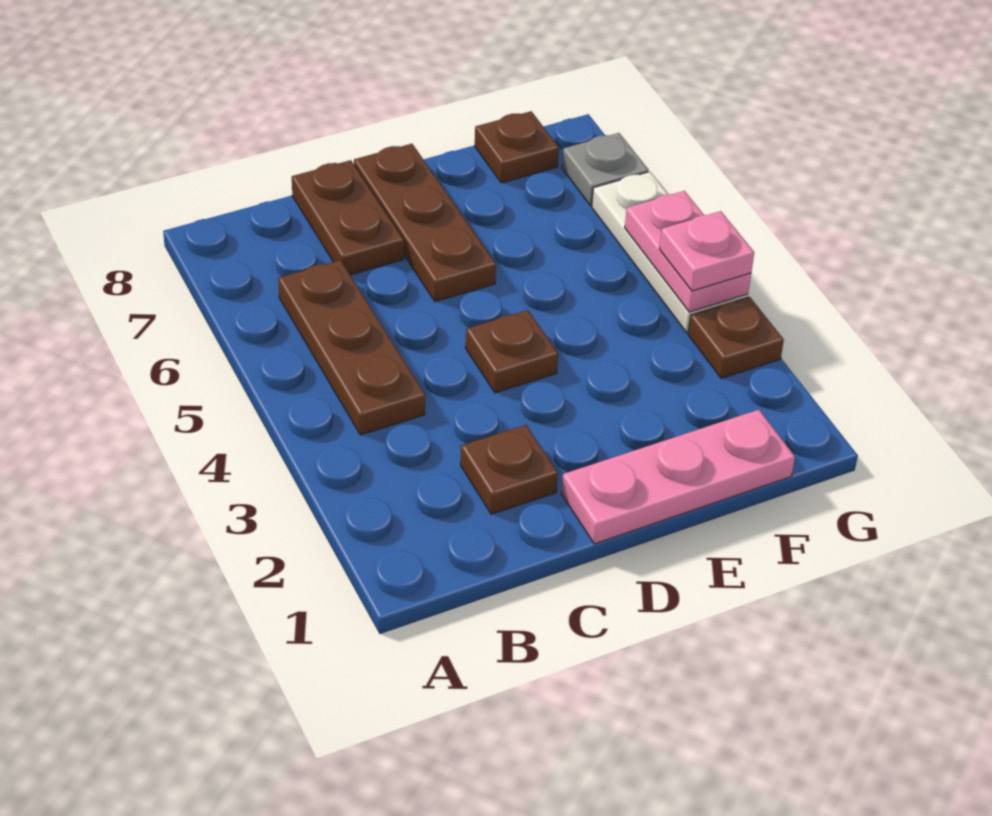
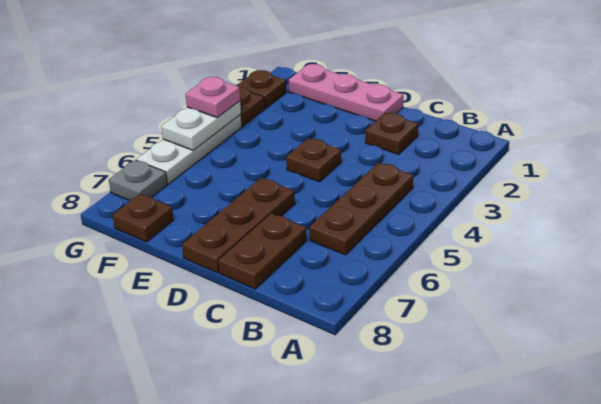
none -> brown plate G2 level 1
pink plate G4:G5 level 2 -> white plate G4:G5 level 2

